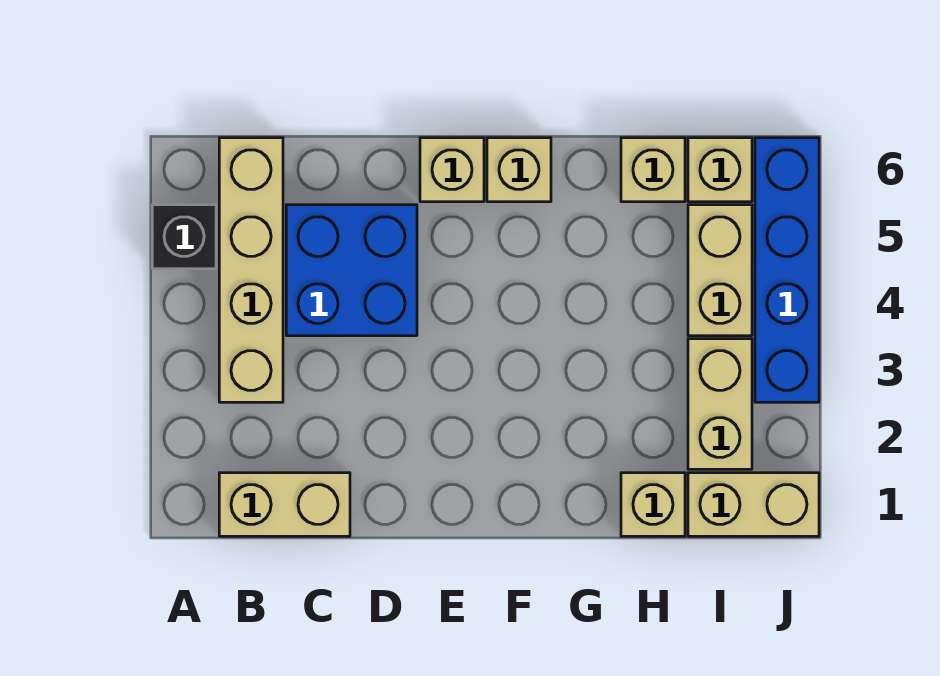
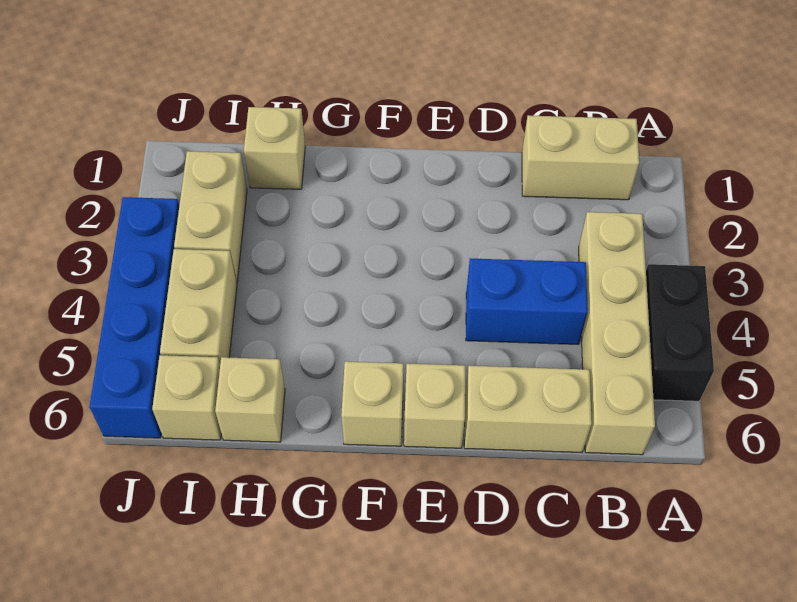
black brick A5 level 1 -> black brick A4:A5 level 1
blue brick C4:D5 level 1 -> blue brick C4:D4 level 1
tan brick I1:J1 level 1 -> tan brick C6:D6 level 1

